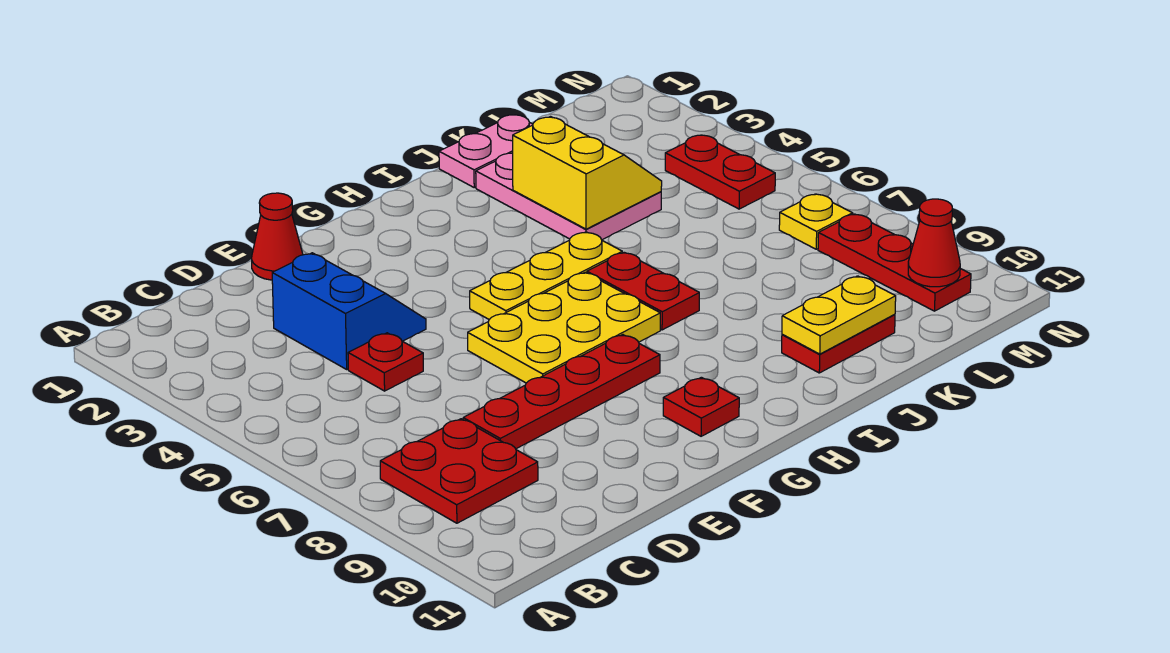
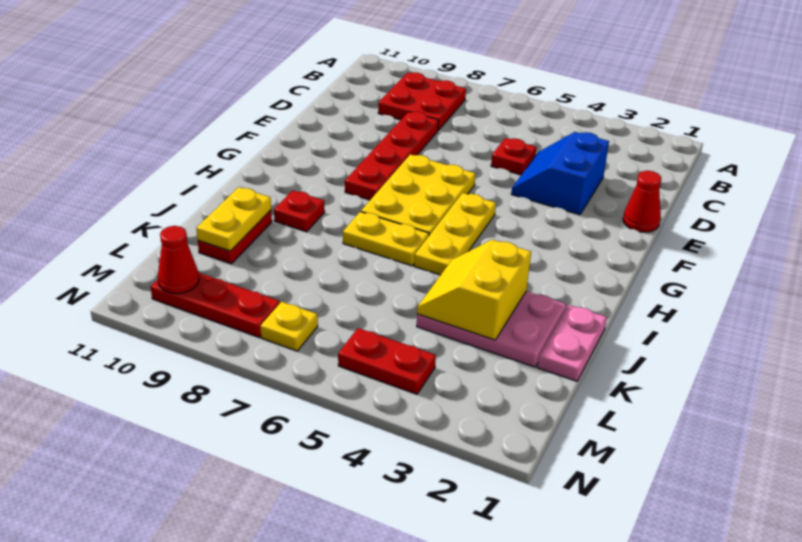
blue slope D3:E4 level 1 top D -> blue slope D3:E4 level 1 top 3
red plate G10 level 1 -> red plate I9 level 1
red plate I6:I7 level 1 -> yellow plate I6:I7 level 1
yellow slope J3:K4 level 2 top J -> yellow slope J3:K4 level 2 top 3

